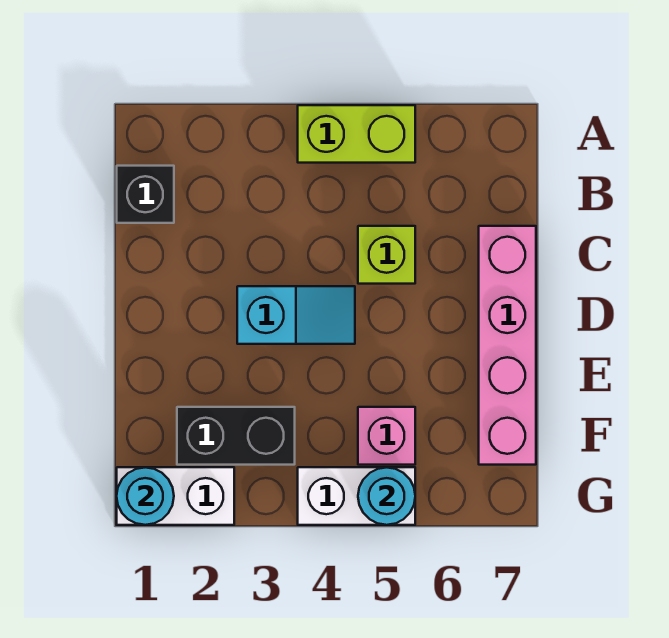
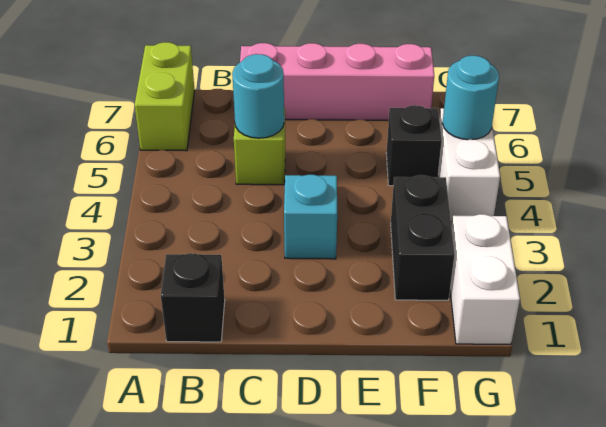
lime brick A4:A5 level 1 -> lime brick A6:A7 level 1
pink brick F5 level 1 -> black brick F5 level 1
cyan round brick G1 level 2 -> cyan round brick C5 level 2

